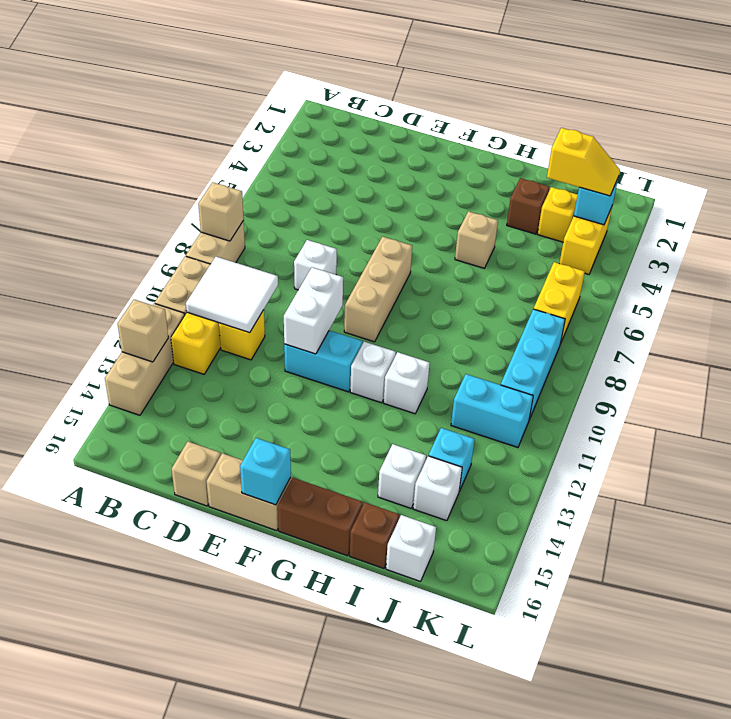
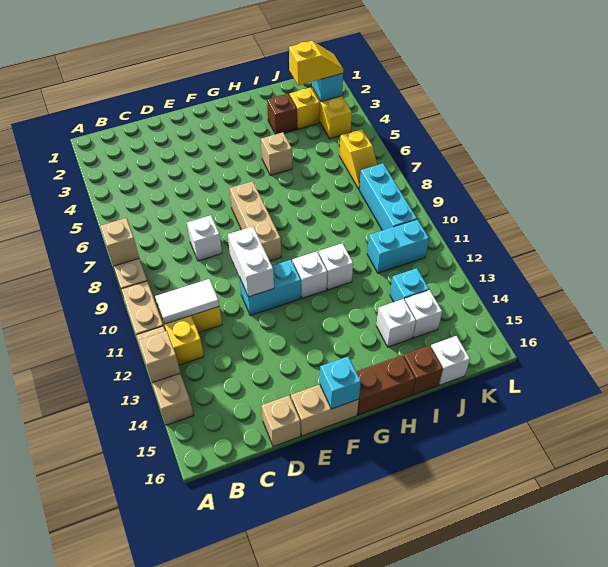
white tile B10:C11 level 2 -> white tile B11:C11 level 2
yellow brick K6:K7 level 1 -> yellow slope K6:K7 level 1 top 6

